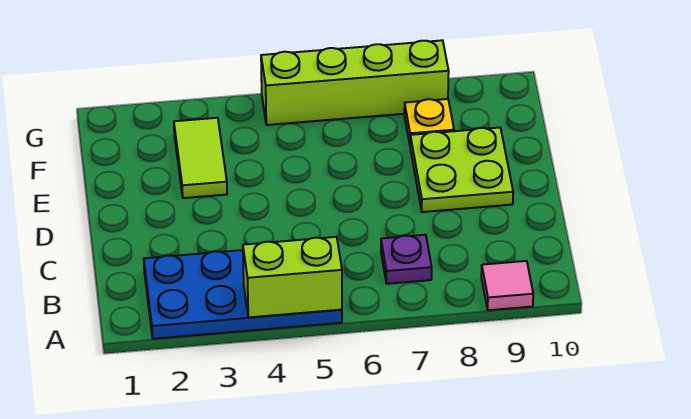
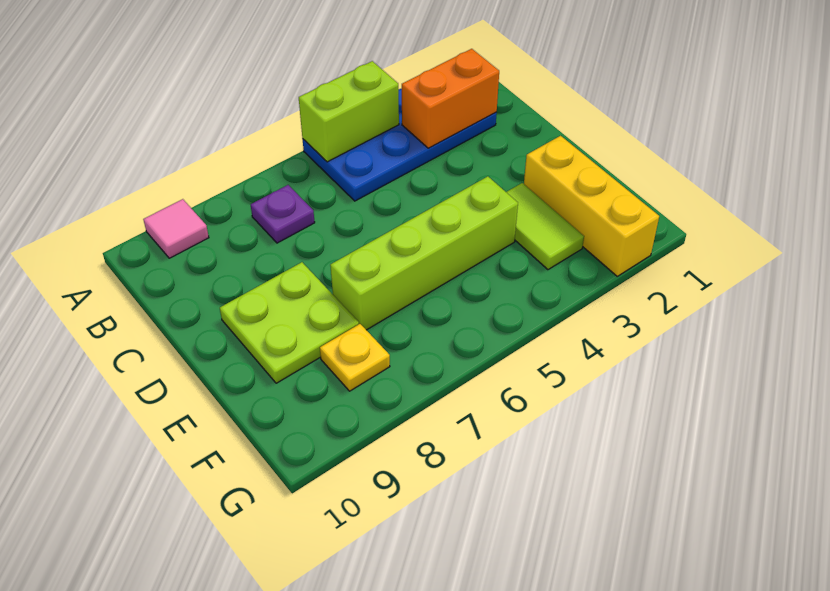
none -> orange brick B2:B3 level 2
none -> yellow brick E2:G2 level 1
lime brick G5:G8 level 1 -> lime brick E4:E7 level 1

